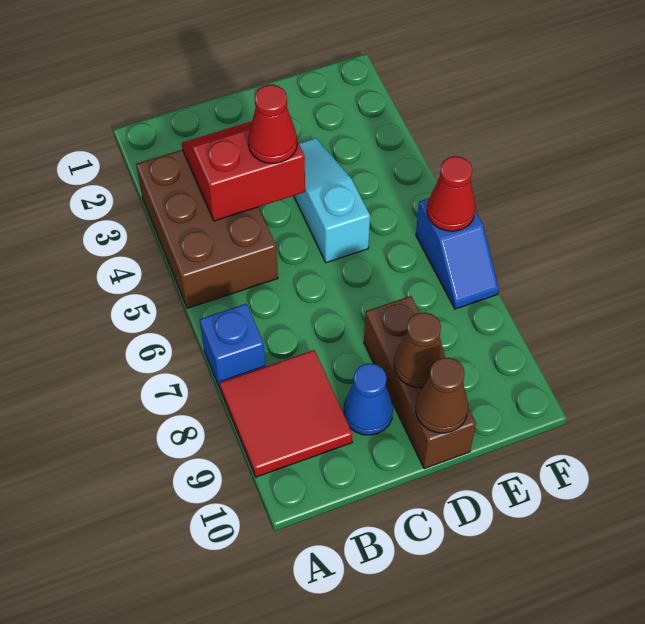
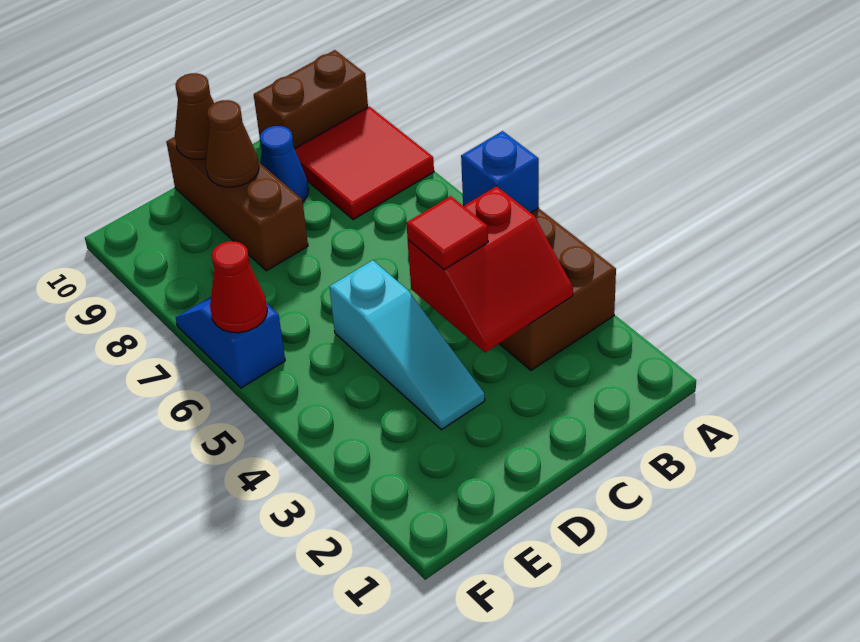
blue brick A7 level 1 -> blue brick A5 level 2
none -> brown brick A10:B10 level 1
red cone C4 level 3 -> red tile C4 level 3

